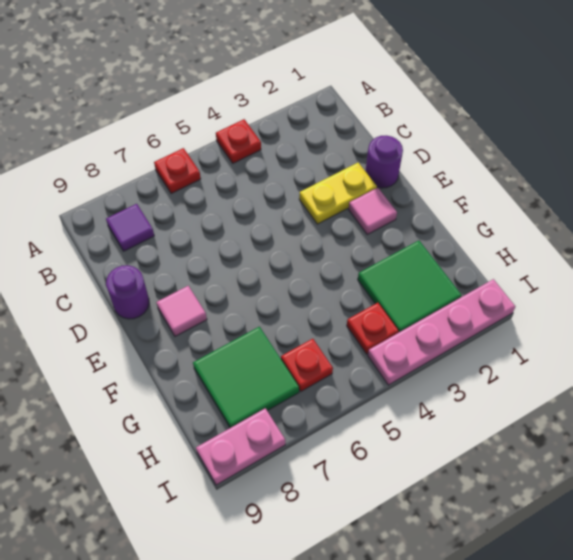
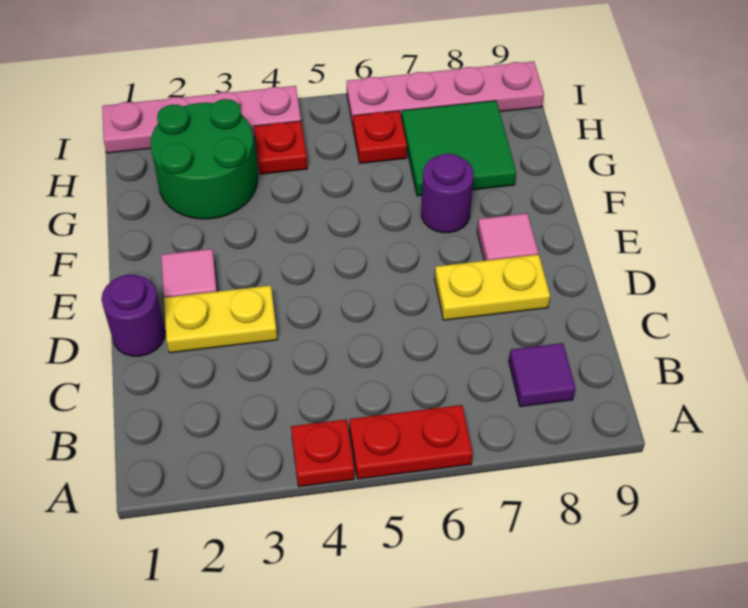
red plate A6 level 1 -> red plate A5:A6 level 1
none -> yellow plate D7:D8 level 1
purple round brick D9 level 1 -> purple round brick F7 level 1
green tile G2:H3 level 1 -> green round brick G2:H3 level 1
pink plate I8:I9 level 1 -> pink plate I6:I9 level 1

